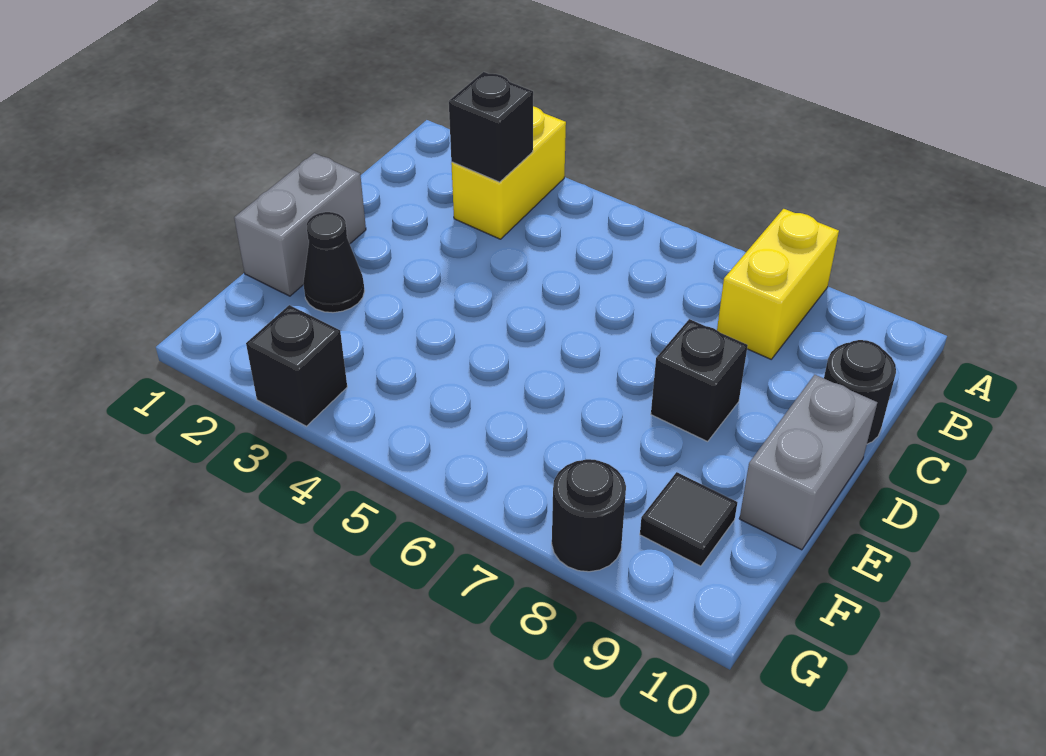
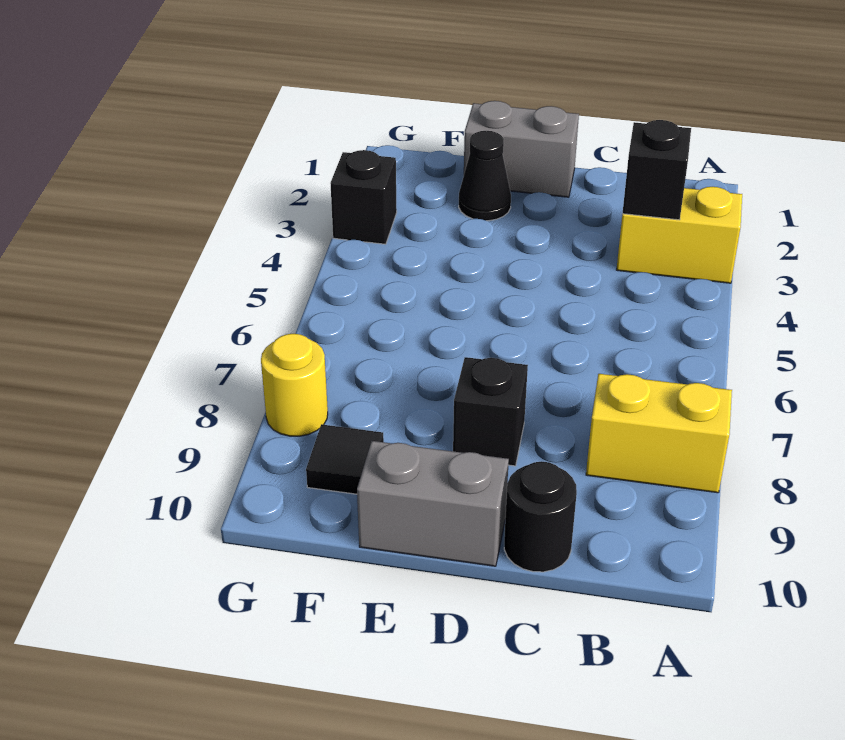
black round brick G8 level 1 -> yellow round brick G8 level 1

